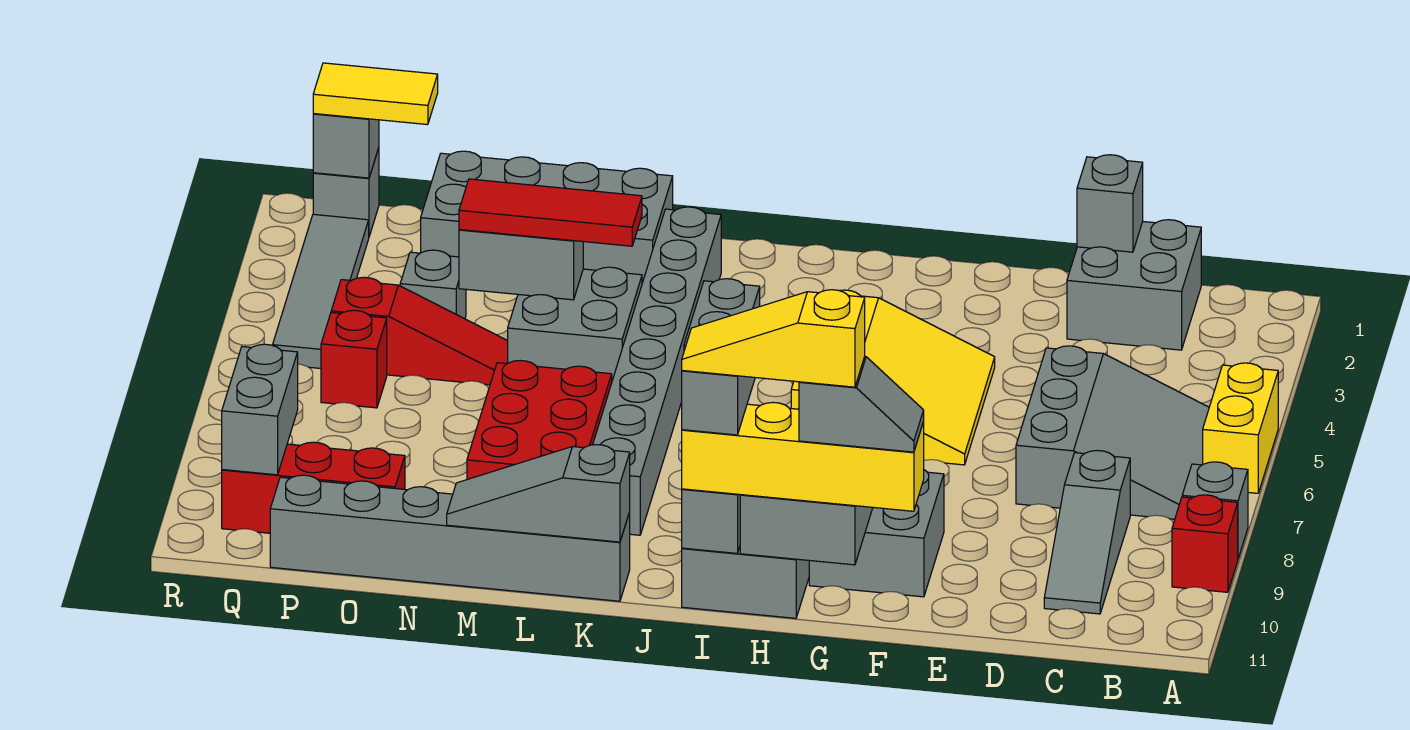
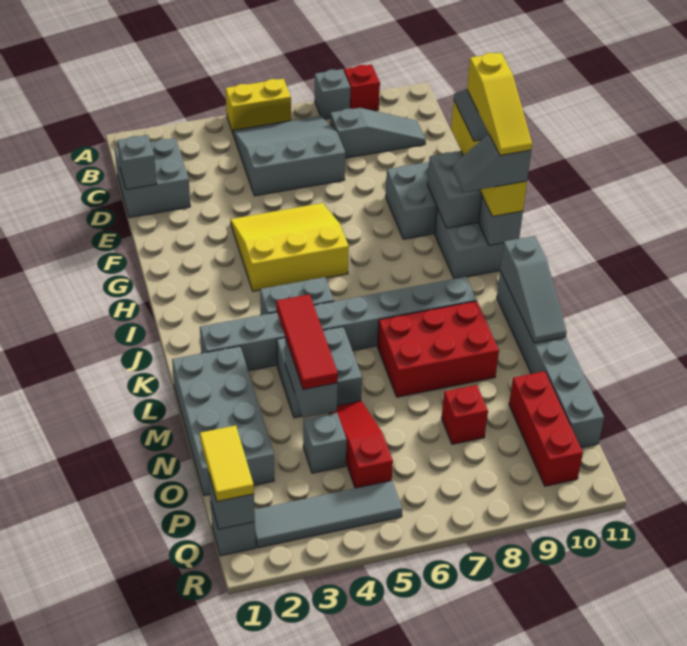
red brick P6 level 1 -> red brick O8 level 1
grey brick Q9:Q10 level 2 -> none

